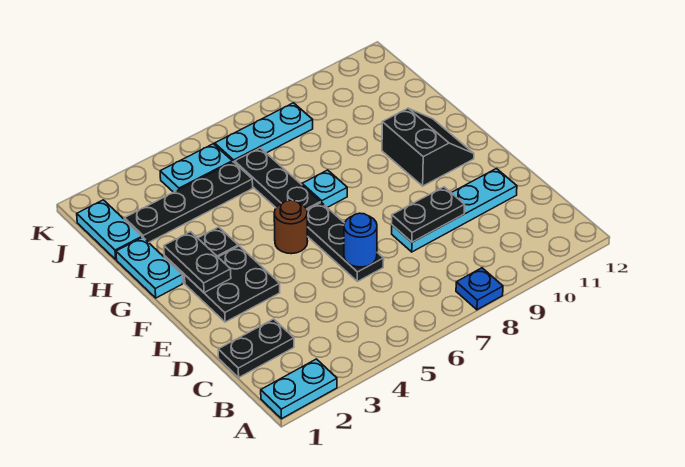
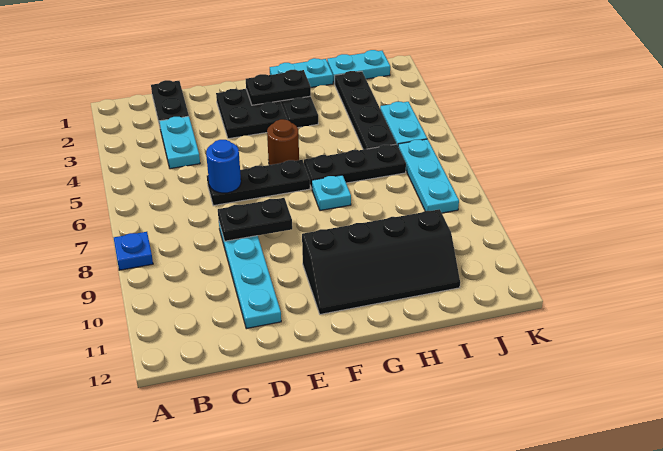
cyan plate A1:A2 level 1 -> cyan plate C3:C4 level 1
black plate D8:D9 level 2 -> black plate D8:E8 level 2
black slope F10:G11 level 1 top 10 -> black slope F10:I11 level 1 top 10

